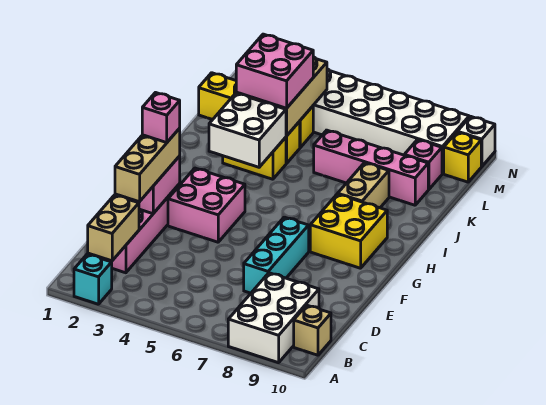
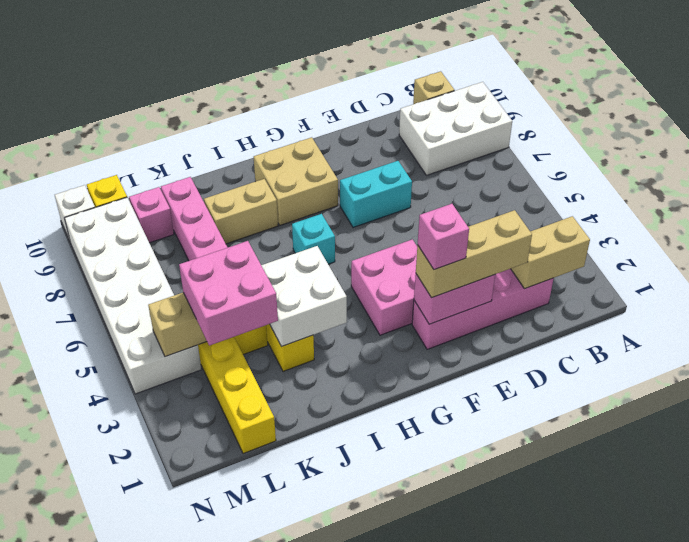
cyan brick A2 level 1 -> cyan brick H6 level 1
cyan brick D7:F7 level 1 -> cyan brick E7:F7 level 1
yellow brick G8:H9 level 1 -> tan brick G8:H9 level 1

